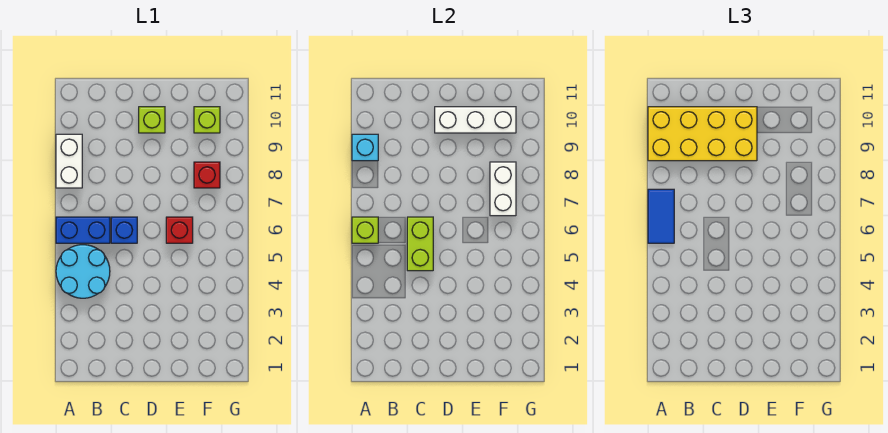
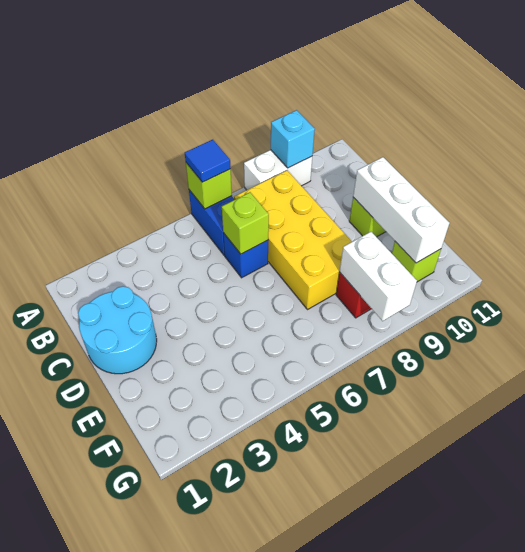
cyan round brick A4:B5 level 1 -> cyan round brick C1:D2 level 1
blue tile A6:A7 level 3 -> blue tile A6 level 3
yellow brick A9:D10 level 3 -> yellow brick B7:E8 level 1
lime brick C5:C6 level 2 -> lime brick C6 level 2
red brick E6 level 1 -> none
white brick F7:F8 level 2 -> white brick F8:G8 level 2

